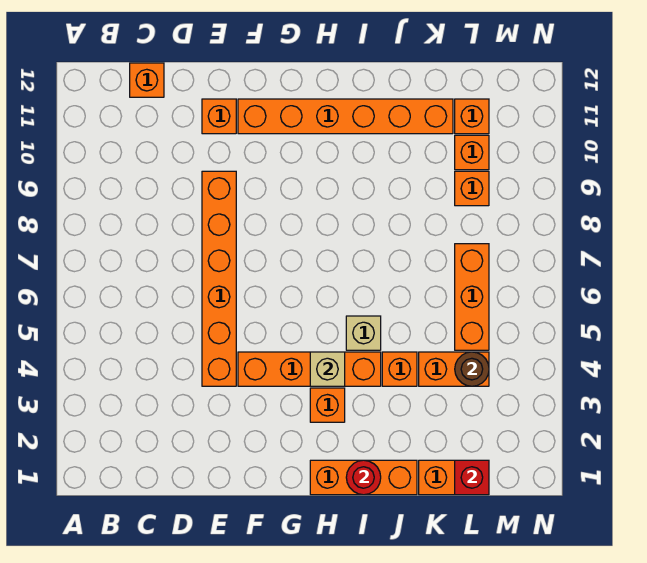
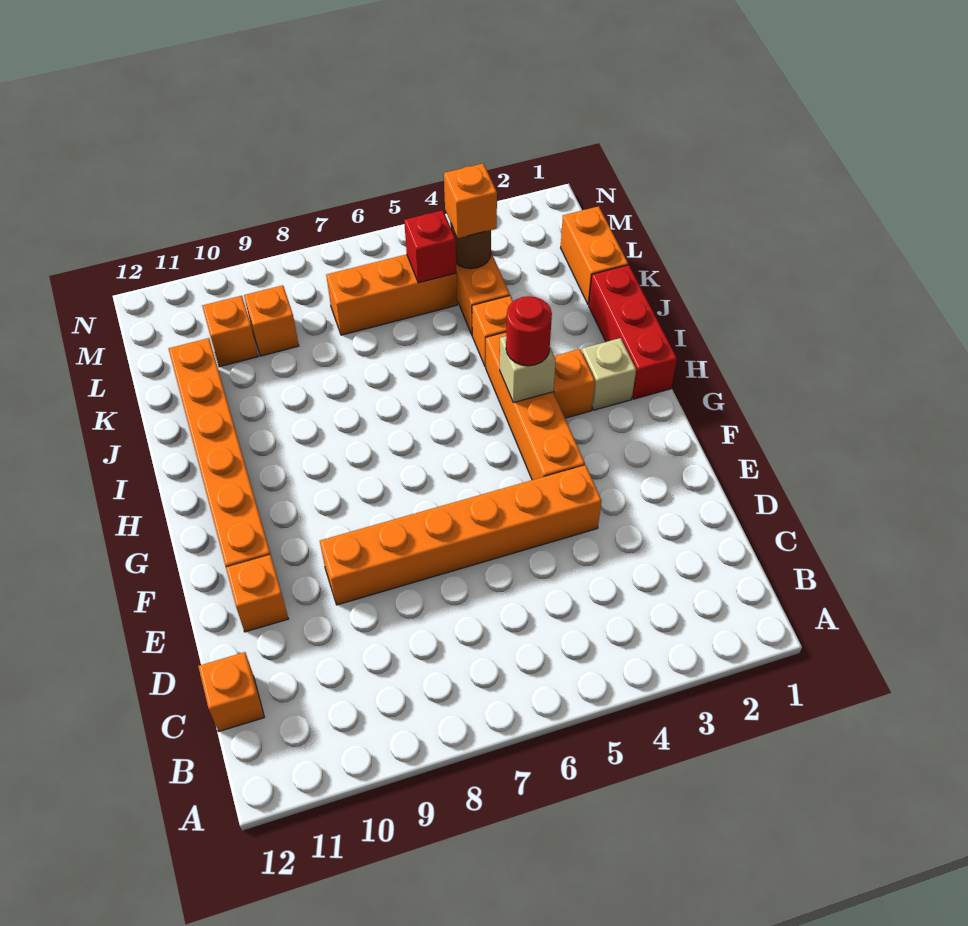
orange brick H1:J1 level 1 -> red brick H1:J1 level 1
red round brick I1 level 2 -> red round brick H4 level 3
tan brick I5 level 1 -> tan brick H2 level 1
red brick L1 level 2 -> red brick L5 level 2
orange brick L11 level 1 -> orange brick L4 level 3

